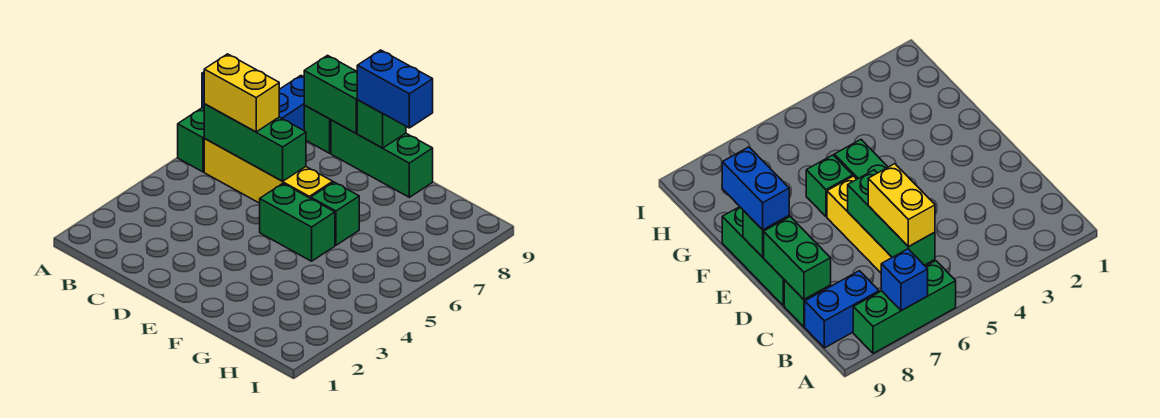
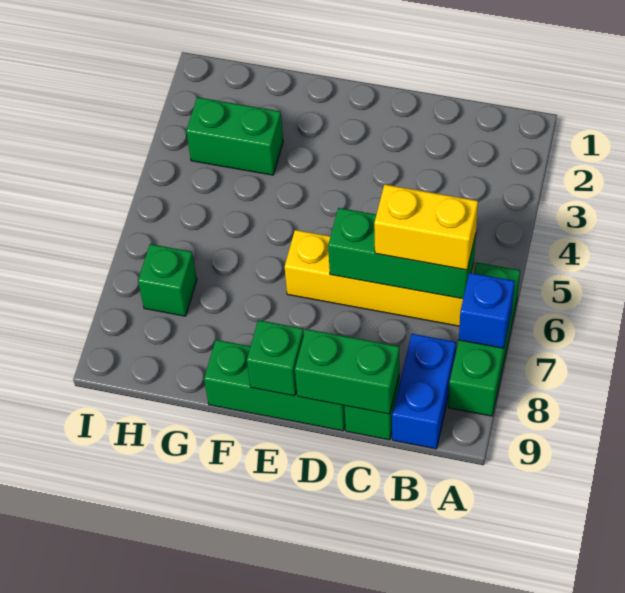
green brick E5:F5 level 1 -> green brick G3:H3 level 1
blue brick E9:F9 level 3 -> none
green brick F6 level 1 -> green brick H7 level 1

